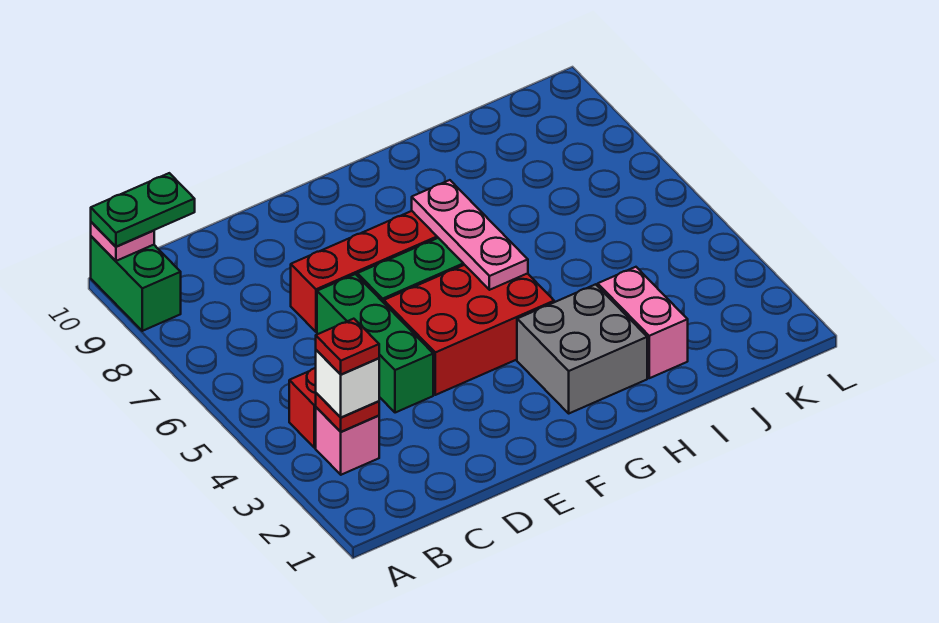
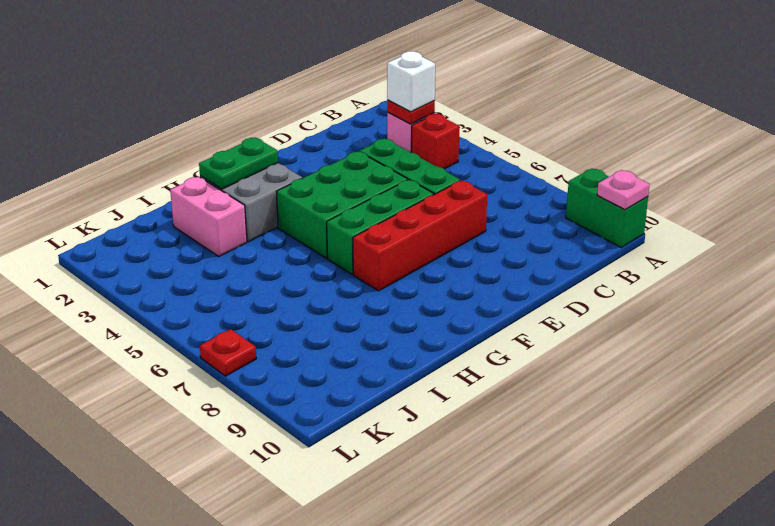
green plate A10:B10 level 3 -> green plate G2:H2 level 2
red plate B3 level 4 -> red plate L7 level 1
red brick E4:G5 level 1 -> green brick E4:G5 level 1
pink plate G5:G7 level 2 -> none

